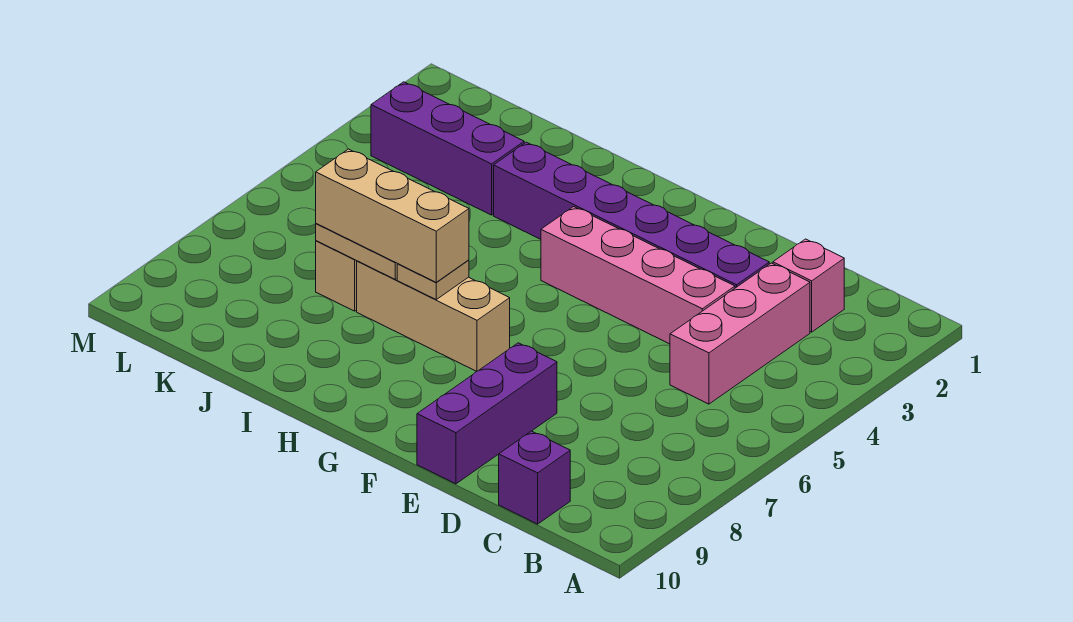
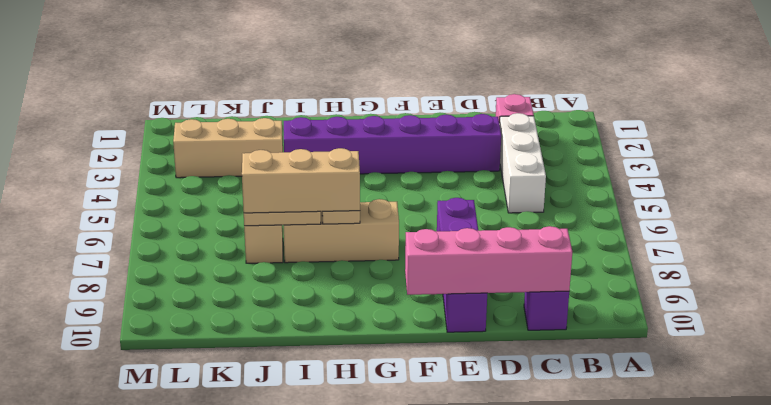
pink brick C3:C5 level 1 -> white brick C3:C5 level 1
pink brick D4:G4 level 1 -> pink brick C10:F10 level 2
purple brick E8:E10 level 1 -> purple brick E7:E10 level 1
purple brick J3:L3 level 1 -> tan brick J3:L3 level 1

